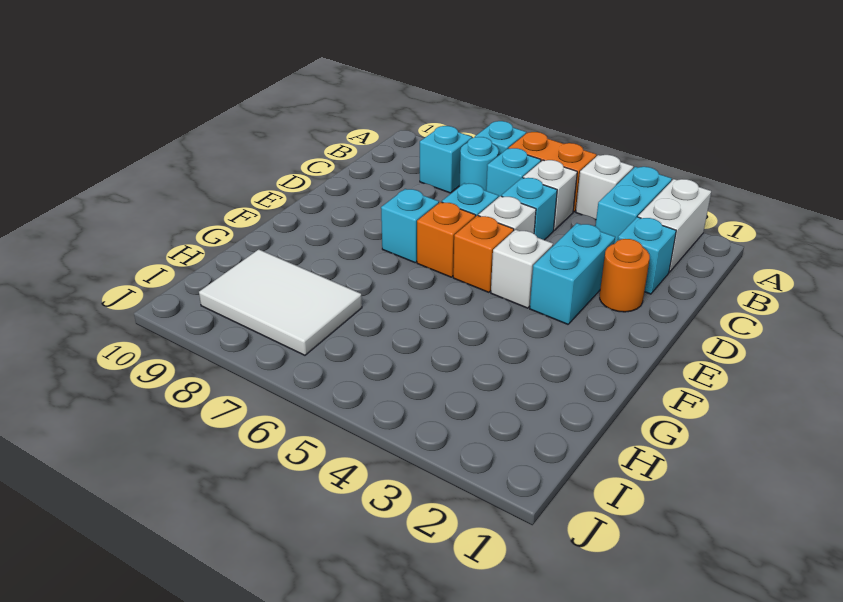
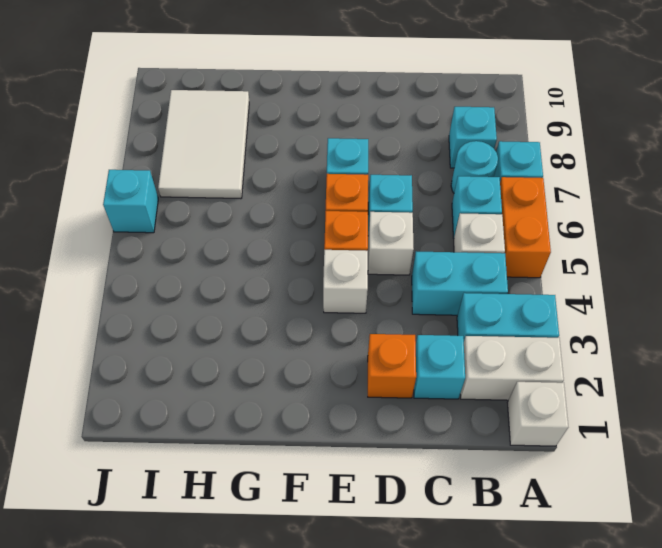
white brick A4 level 1 -> white brick A1 level 1
cyan brick C5 level 1 -> cyan brick J6 level 1
orange round brick D2 level 1 -> orange brick D2 level 1
cyan brick D3:E3 level 1 -> cyan brick B4:C4 level 1

